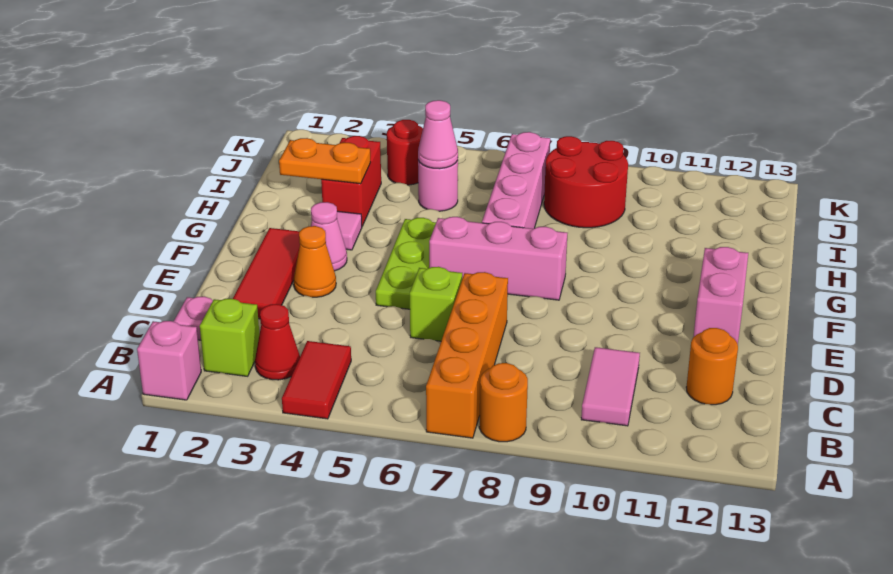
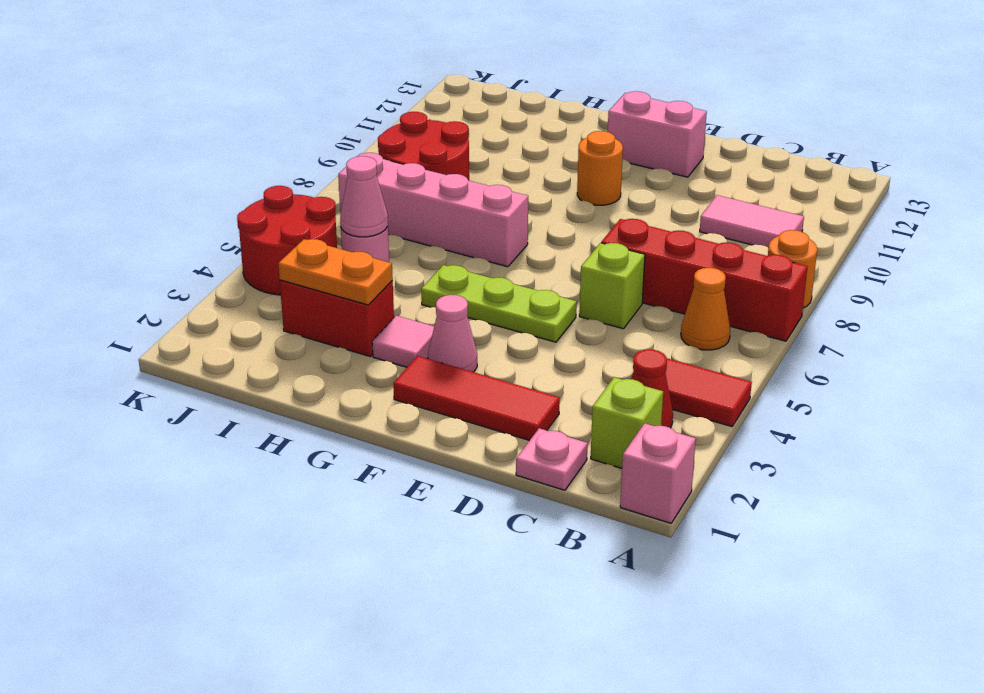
orange brick A7:D7 level 1 -> red brick A7:D7 level 1
orange round brick C12 level 1 -> orange round brick F10 level 1
orange cone E3 level 1 -> orange cone B6 level 1
pink brick F6:F8 level 1 -> none
orange plate H2:H3 level 2 -> orange plate H3:I3 level 2
red round brick J4 level 1 -> red round brick J4:K5 level 1

